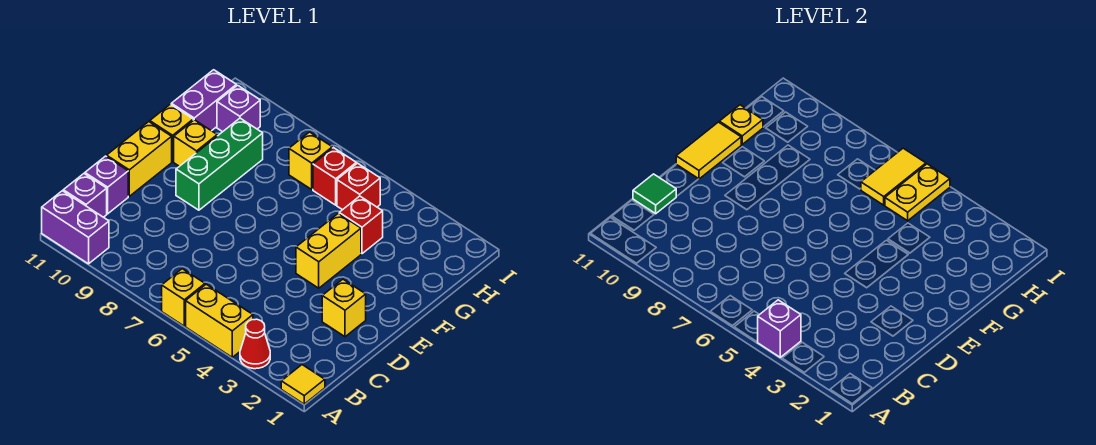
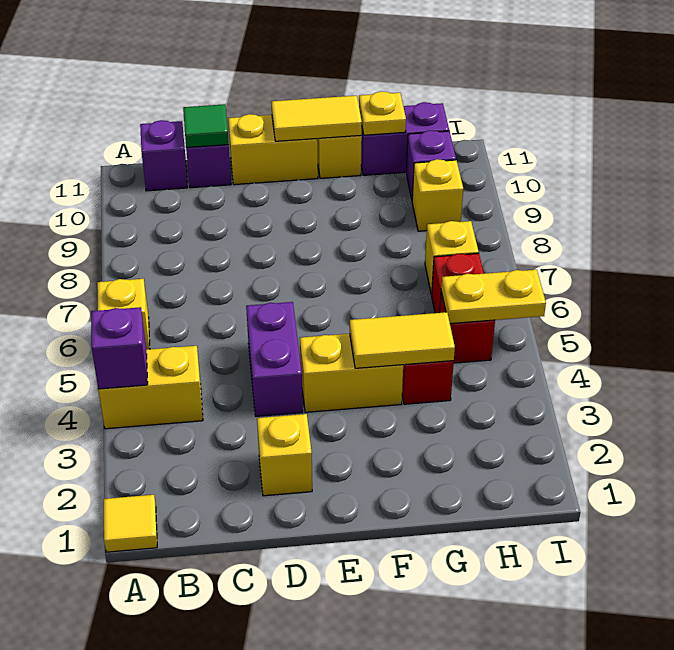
red cone A3 level 1 -> none
yellow brick A4:A5 level 1 -> yellow brick A4:B4 level 1
purple brick A10:A11 level 1 -> purple brick D4:D5 level 1
green brick E9:G9 level 1 -> none
yellow brick F10 level 1 -> yellow brick H9 level 1
yellow tile H6:I6 level 2 -> yellow tile F4:G4 level 2

